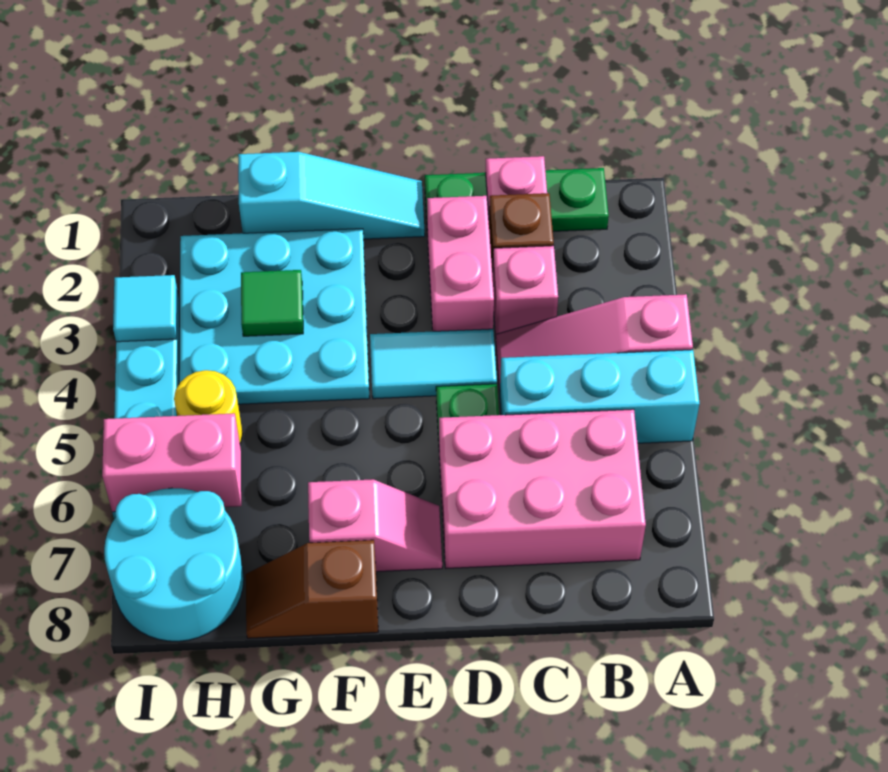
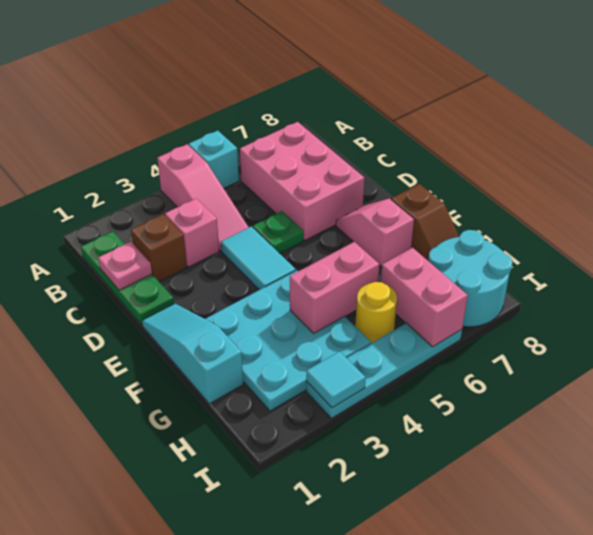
cyan brick A5:C5 level 1 -> cyan brick A5 level 1
pink brick D2:D3 level 1 -> pink brick G4:G5 level 2
green tile G3 level 2 -> none

